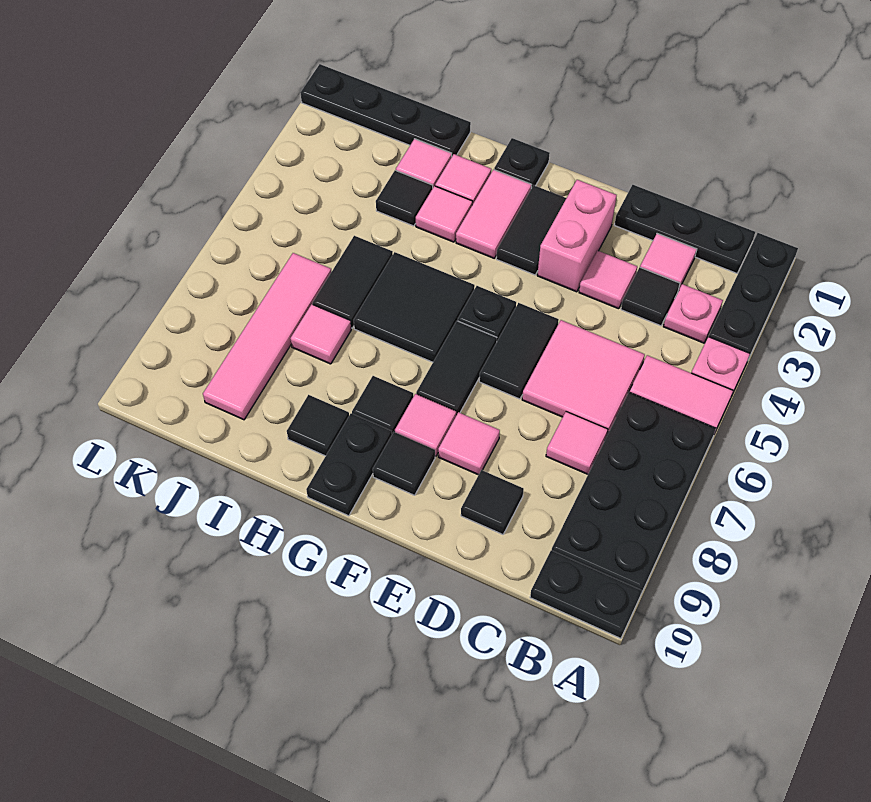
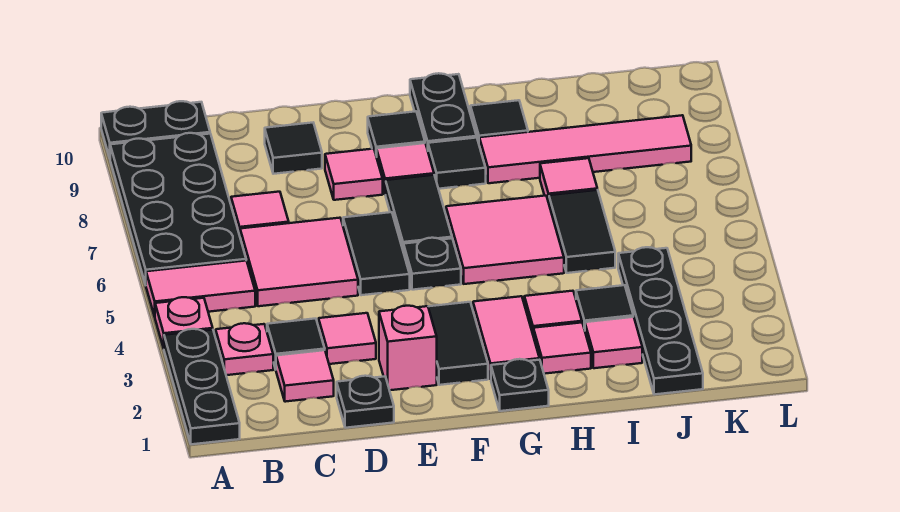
black plate B1:D1 level 1 -> black plate D1 level 1
pink brick E2:E3 level 1 -> pink brick E2 level 1
black tile G5:H6 level 1 -> pink tile G5:H6 level 1
black plate I1:L1 level 1 -> black plate J1:J4 level 1
pink tile J6:J9 level 1 -> pink tile H8:K8 level 1

